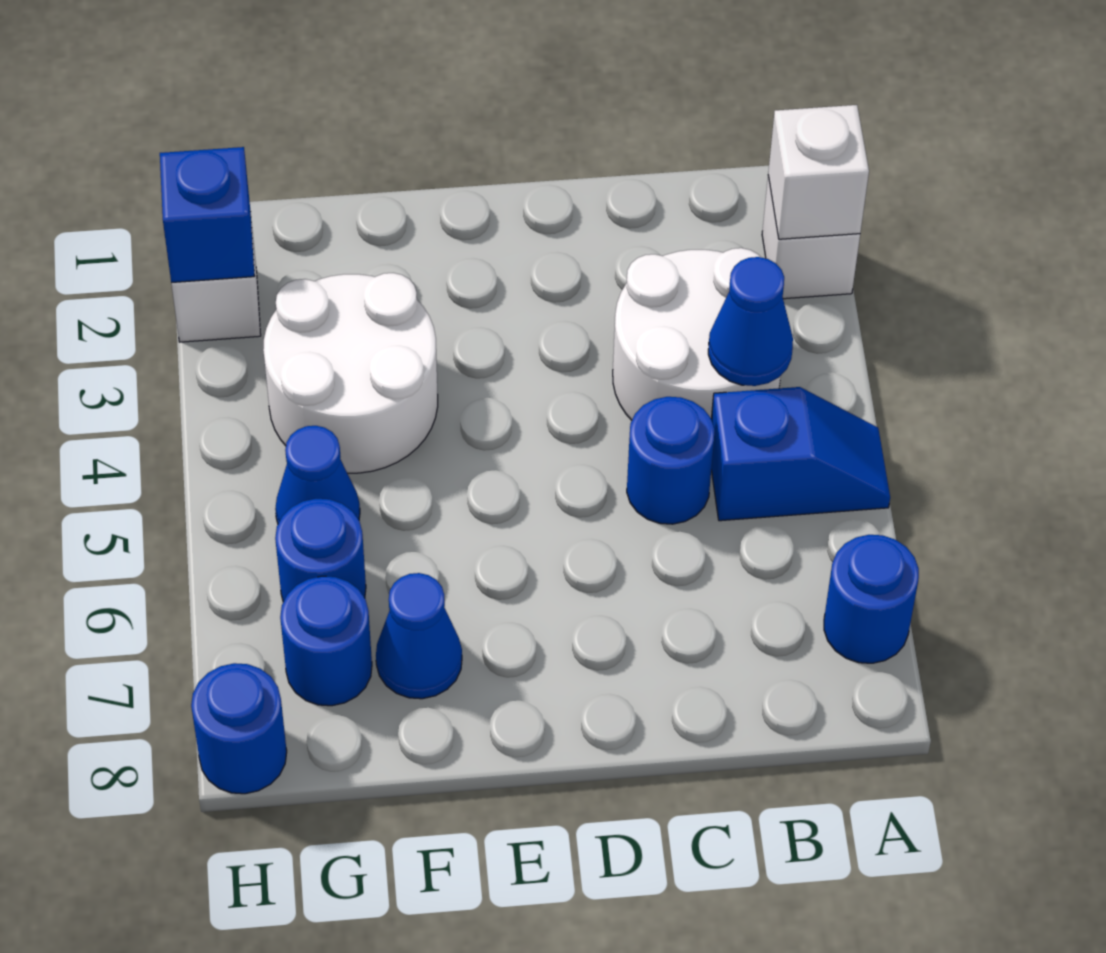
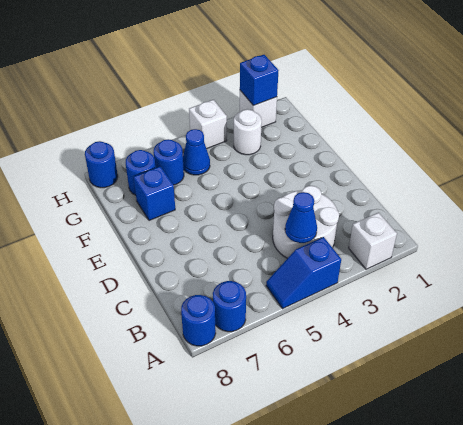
white brick A2 level 2 -> white brick H4 level 1
blue slope A5:B5 level 1 top B -> blue slope A4:A5 level 1 top 4
blue round brick C5 level 1 -> blue round brick A8 level 1
white round brick F3:G4 level 1 -> white round brick G3 level 1
blue cone F7 level 1 -> blue brick F7 level 1

